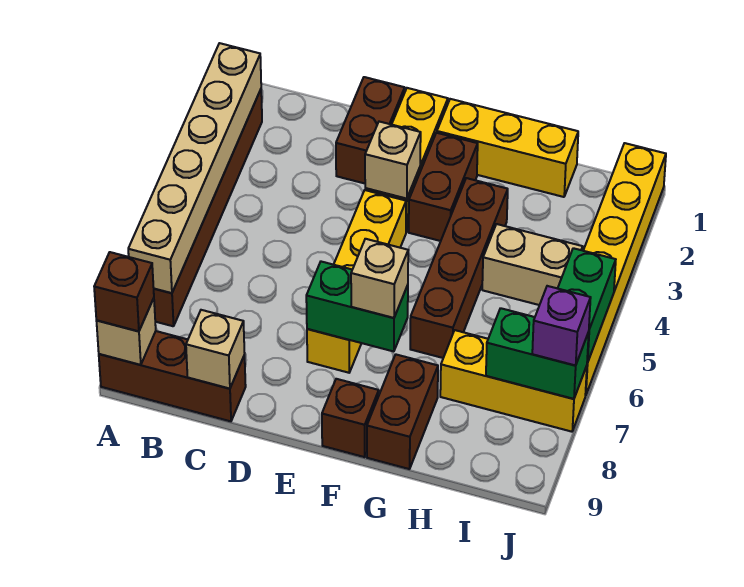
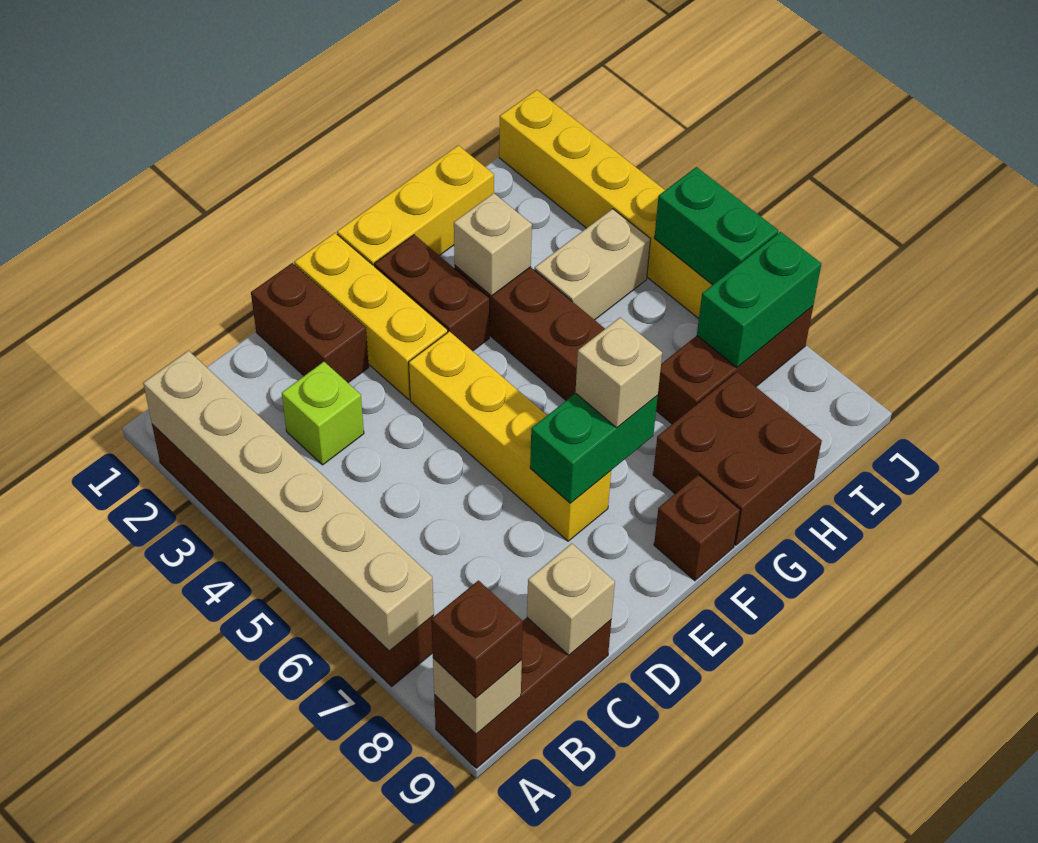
none -> lime brick C3 level 1
tan brick E3 level 2 -> tan brick G3 level 2
brown brick G8:G9 level 1 -> brown brick G8:H9 level 1
yellow brick H7:J7 level 1 -> brown brick H7:J7 level 1
purple brick J7 level 3 -> none

